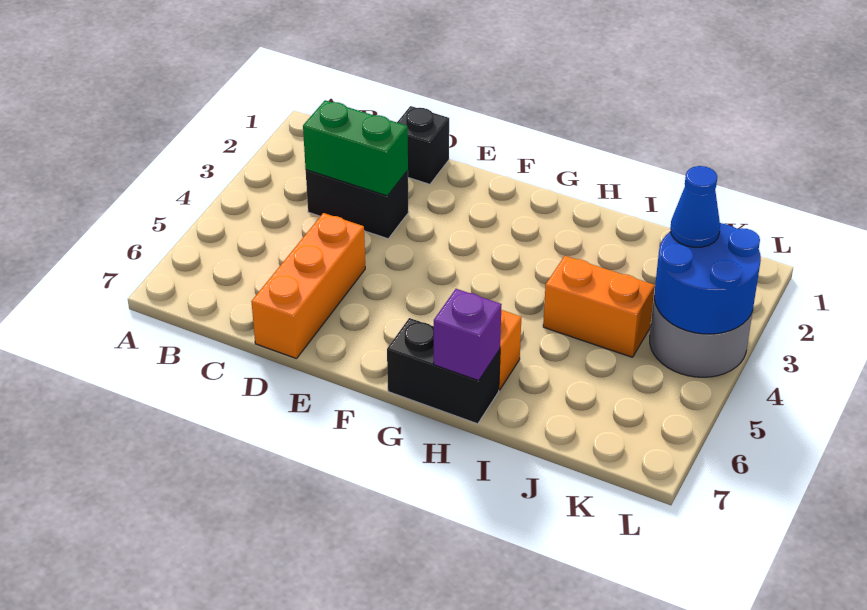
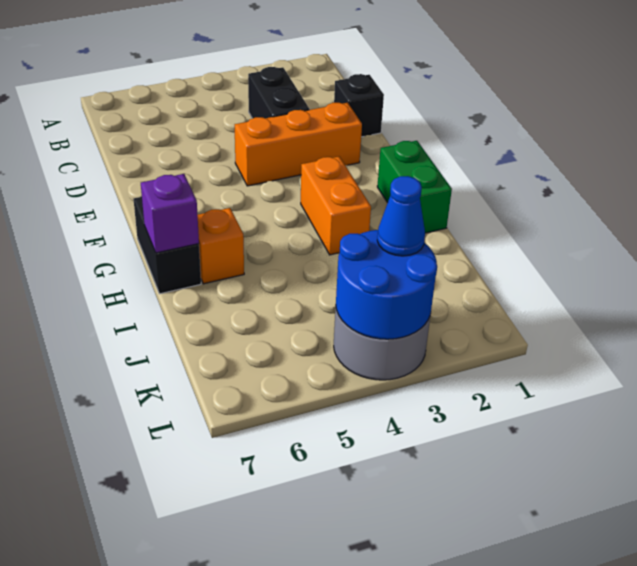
green brick C3:D3 level 2 -> green brick G1:H1 level 1
orange brick D5:D7 level 1 -> orange brick E2:E4 level 1
orange brick I4:J4 level 1 -> orange brick G3:H3 level 1

